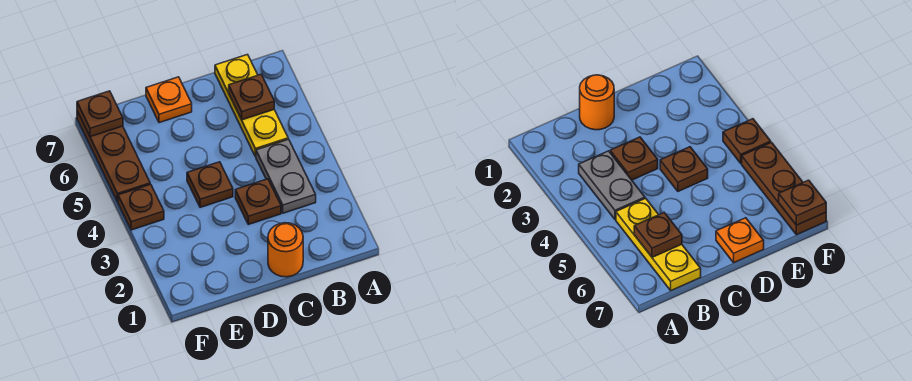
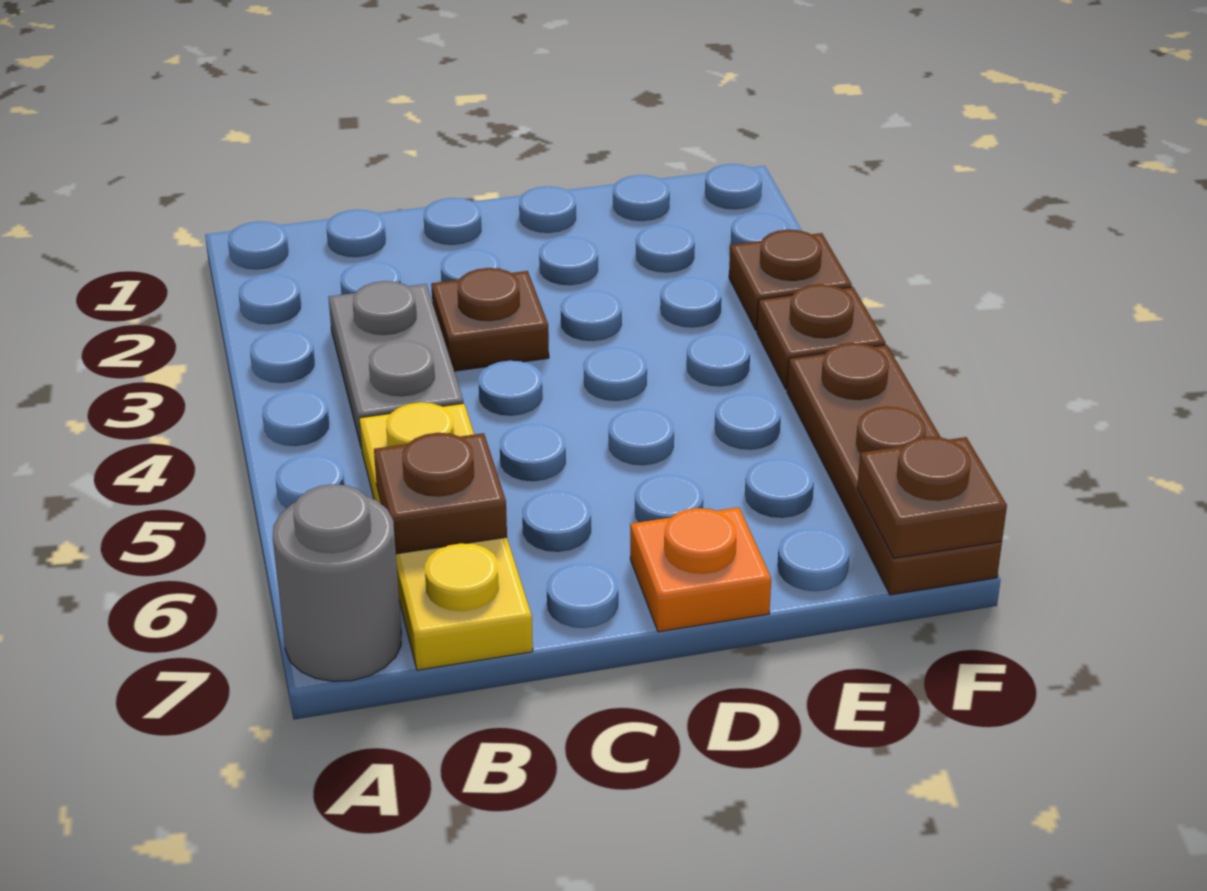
none -> grey round brick A7 level 1
orange round brick C1 level 1 -> none
brown plate D4 level 1 -> brown plate F3 level 1

